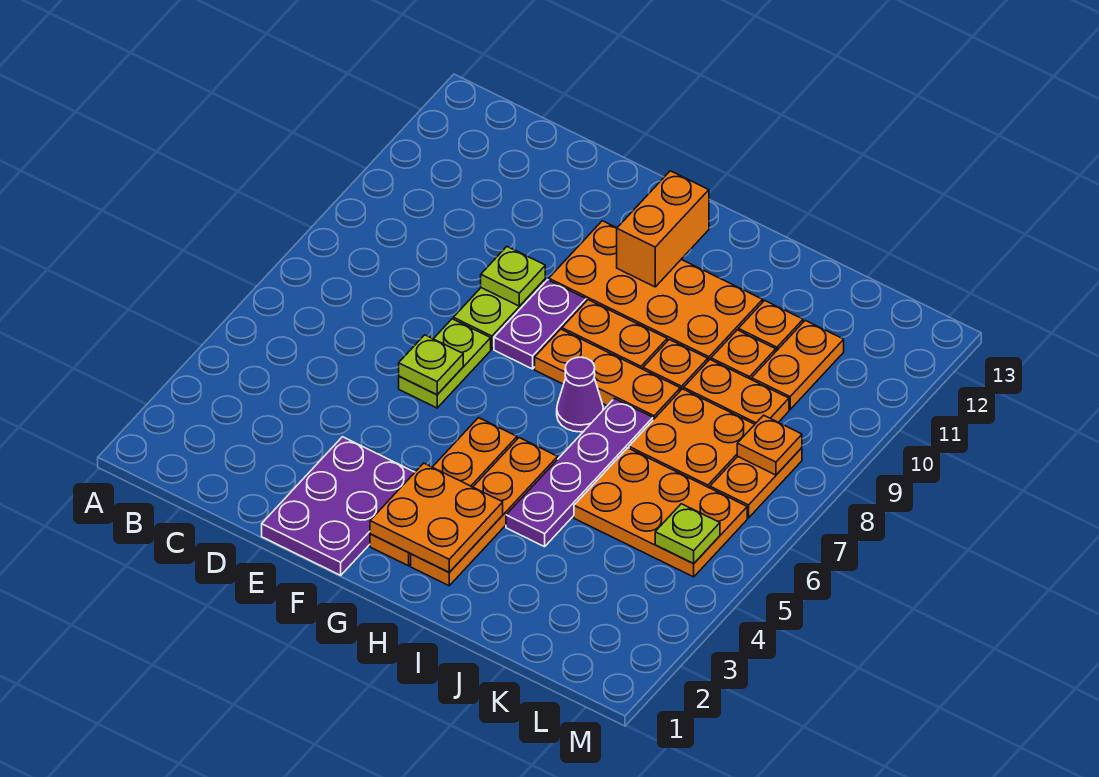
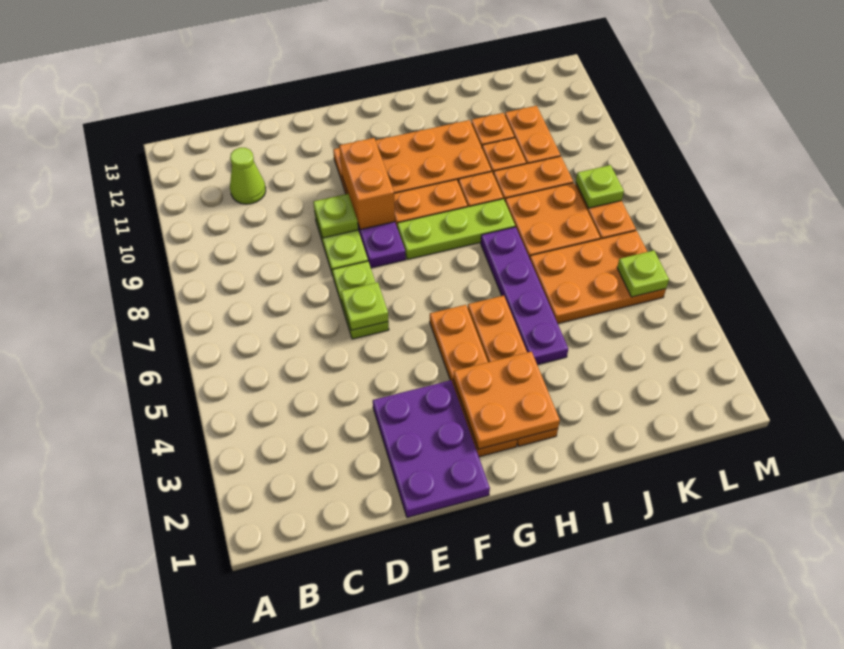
none -> lime cone C11 level 1
orange plate G8:I8 level 1 -> lime plate G8:I8 level 1
orange brick G11:G12 level 2 -> orange brick F9:F10 level 2
purple cone H7 level 1 -> none
orange plate L8 level 2 -> lime plate L8 level 2

